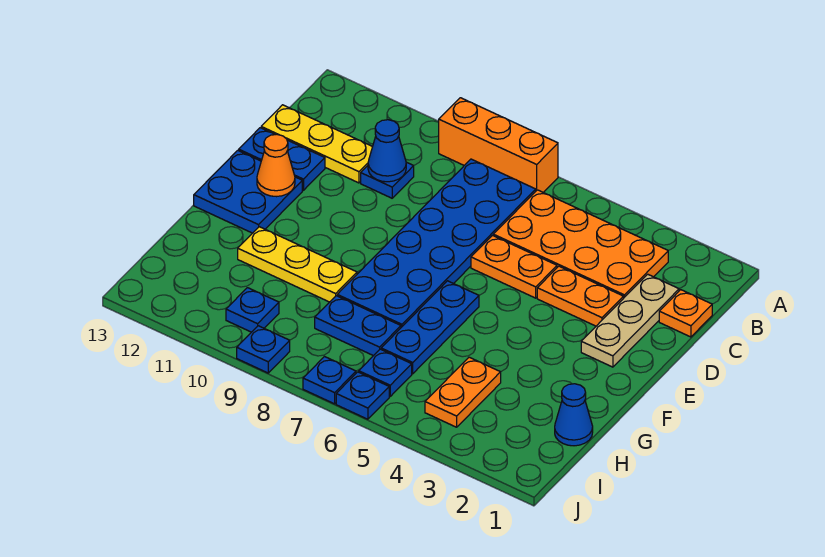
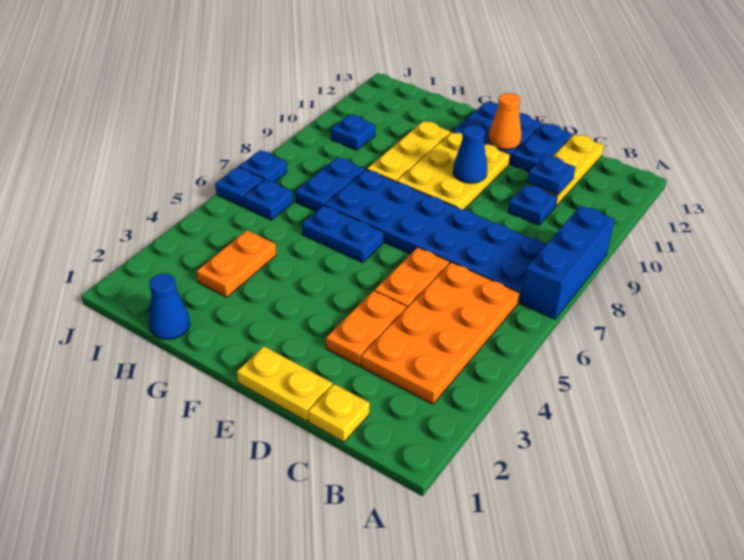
orange brick A7:A9 level 1 -> blue brick A7:A9 level 1
orange plate C1 level 1 -> yellow plate C1 level 1
tan plate C2:E2 level 1 -> none
blue cone C10 level 2 -> blue cone E10 level 2
none -> yellow plate D1:E1 level 1
none -> yellow plate E9:F11 level 1
blue plate F6:H6 level 1 -> blue plate F6:G6 level 1
orange plate H4:I4 level 1 -> orange plate H3:H4 level 1
blue plate J9 level 1 -> blue plate C11 level 2

